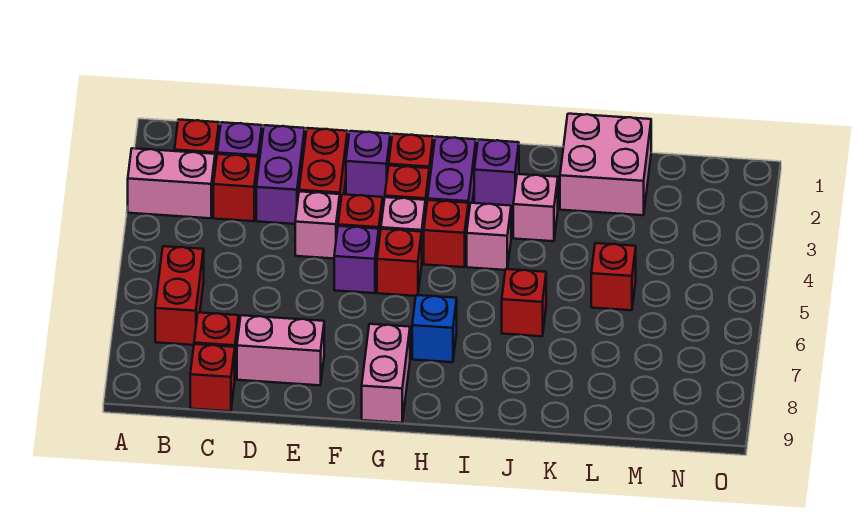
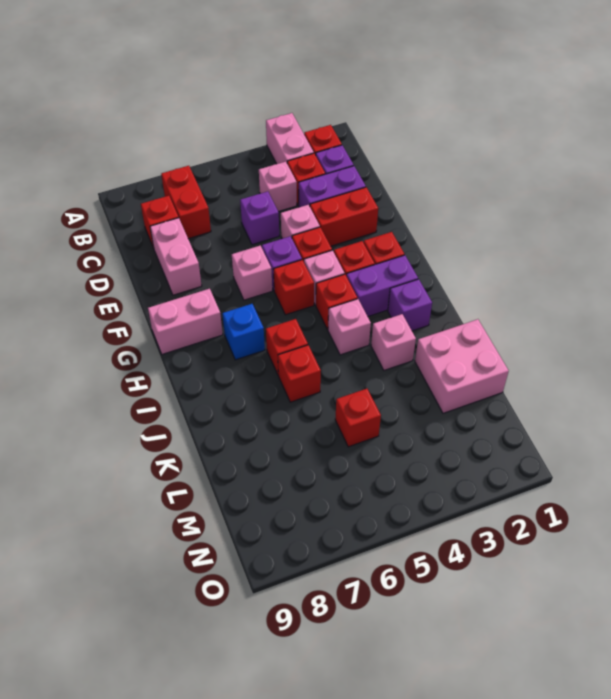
red brick B6:B7 level 1 -> red brick B7:C7 level 1
none -> pink brick C4 level 1
red brick C9 level 1 -> red brick I6 level 1
purple brick F2 level 1 -> purple brick D5 level 1
none -> pink brick F6 level 1

